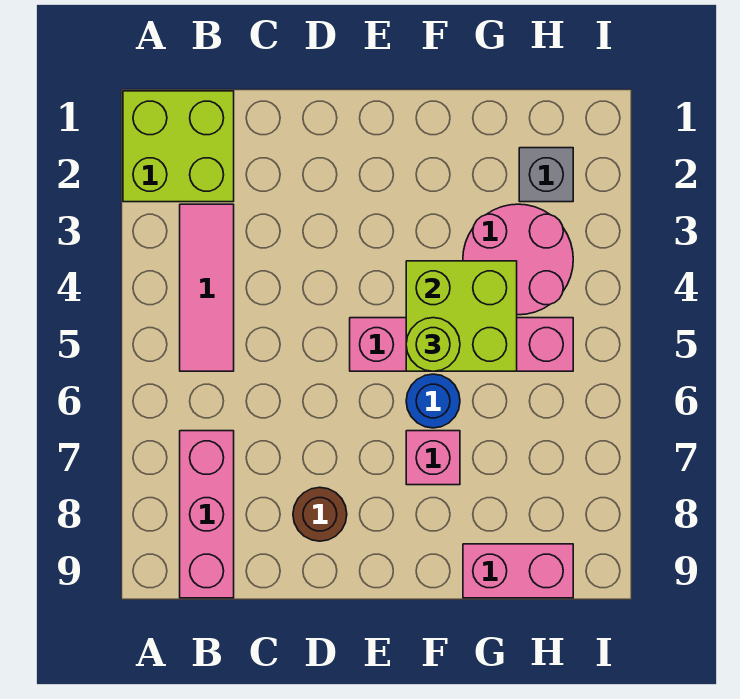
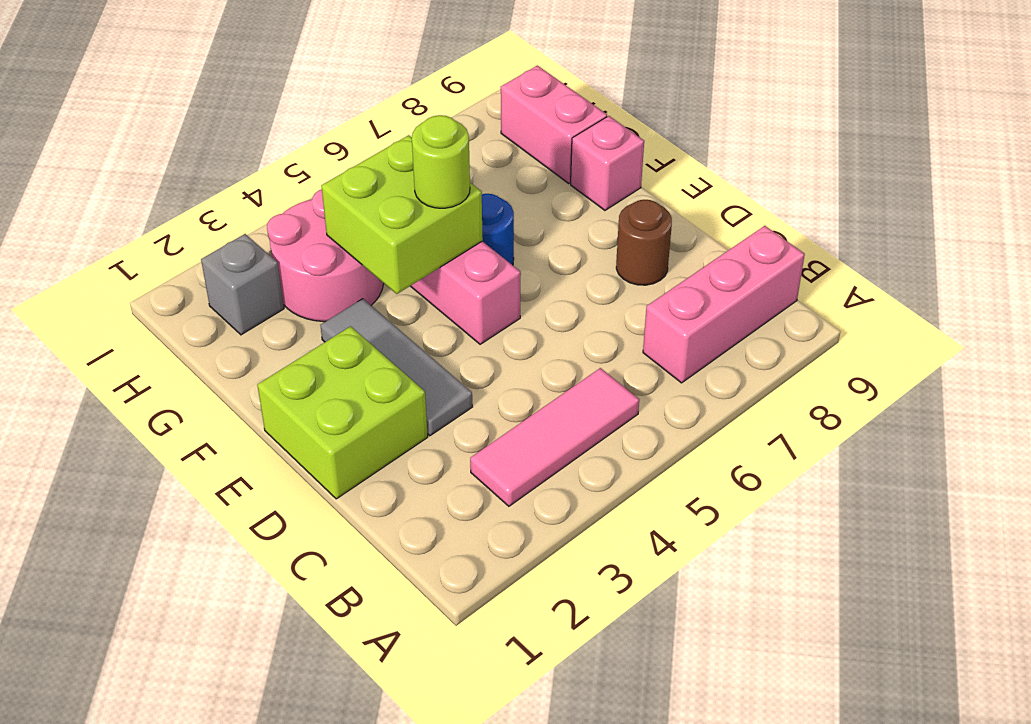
lime brick A1:B2 level 1 -> lime brick D1:E2 level 1
none -> grey tile D3:F3 level 1
pink brick F7 level 1 -> pink brick F9 level 1

